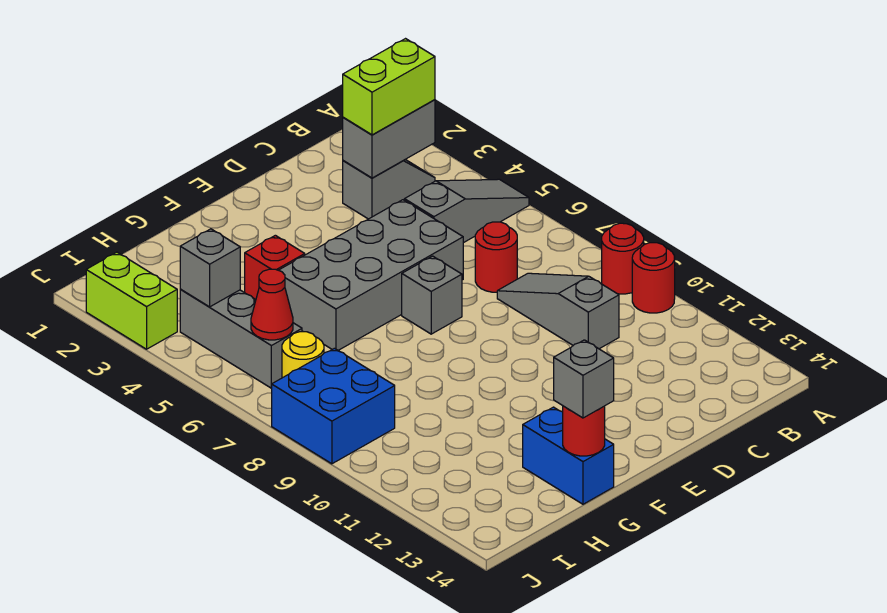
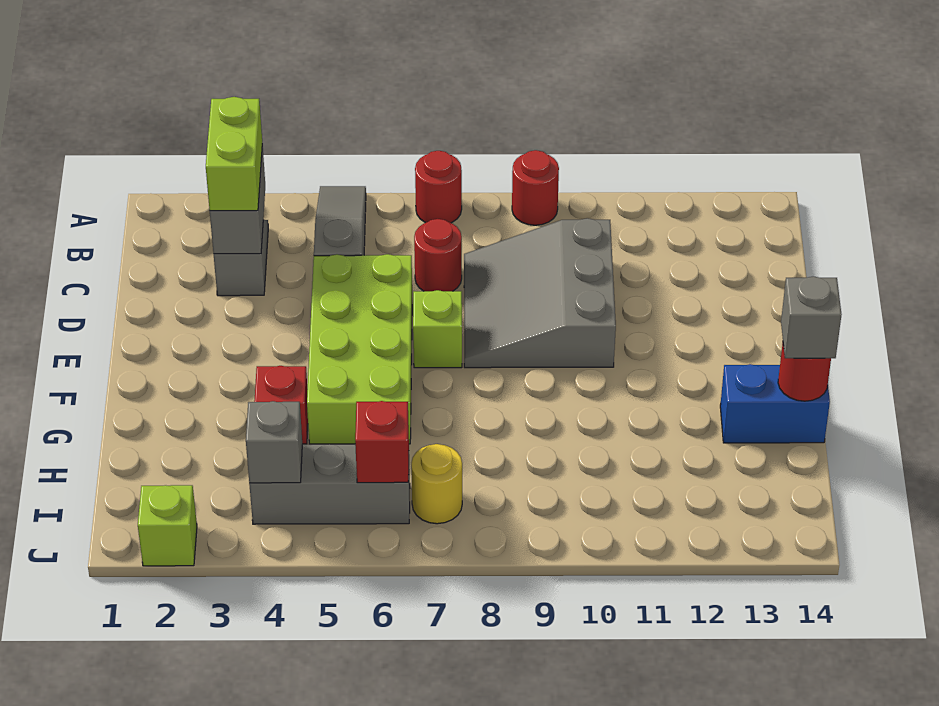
red round brick A10 level 1 -> red round brick A7 level 1
grey slope C8:C10 level 1 top 10 -> grey slope C8:E10 level 1 top 10
grey brick D5:G6 level 1 -> lime brick D5:G6 level 1
grey brick E7 level 1 -> lime brick E7 level 1
red cone I6 level 2 -> red brick I6 level 2
blue brick I8:J9 level 1 -> none
lime brick J2:J3 level 1 -> lime brick J2 level 1

